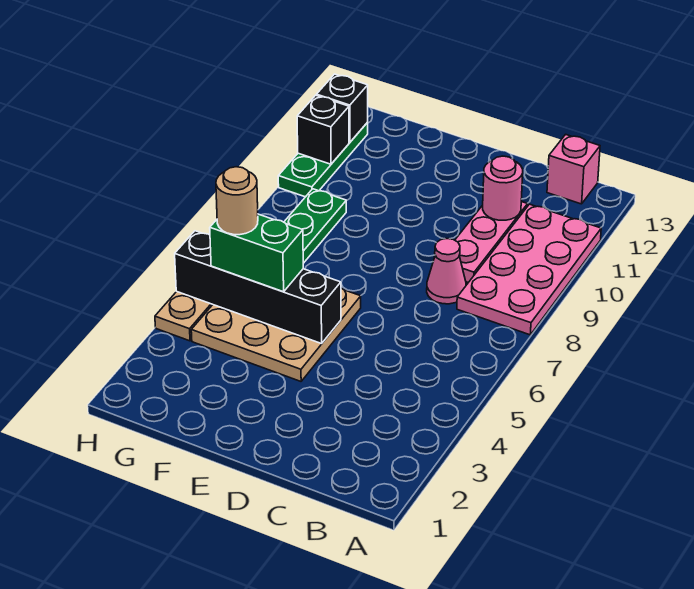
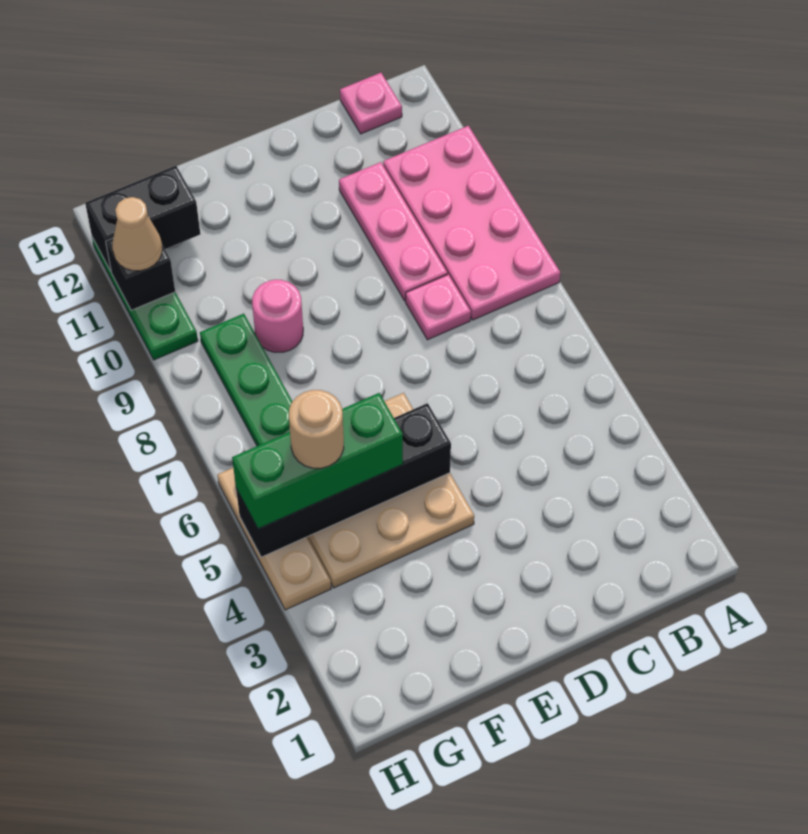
pink brick B13 level 1 -> pink plate B13 level 1
pink cone C8 level 1 -> pink plate C8 level 1
pink round brick C11 level 2 -> pink round brick F9 level 1
green brick F5:G5 level 3 -> green brick F5:H5 level 3
none -> tan cone H11 level 3
black brick H12 level 2 -> black brick G12:H12 level 2

